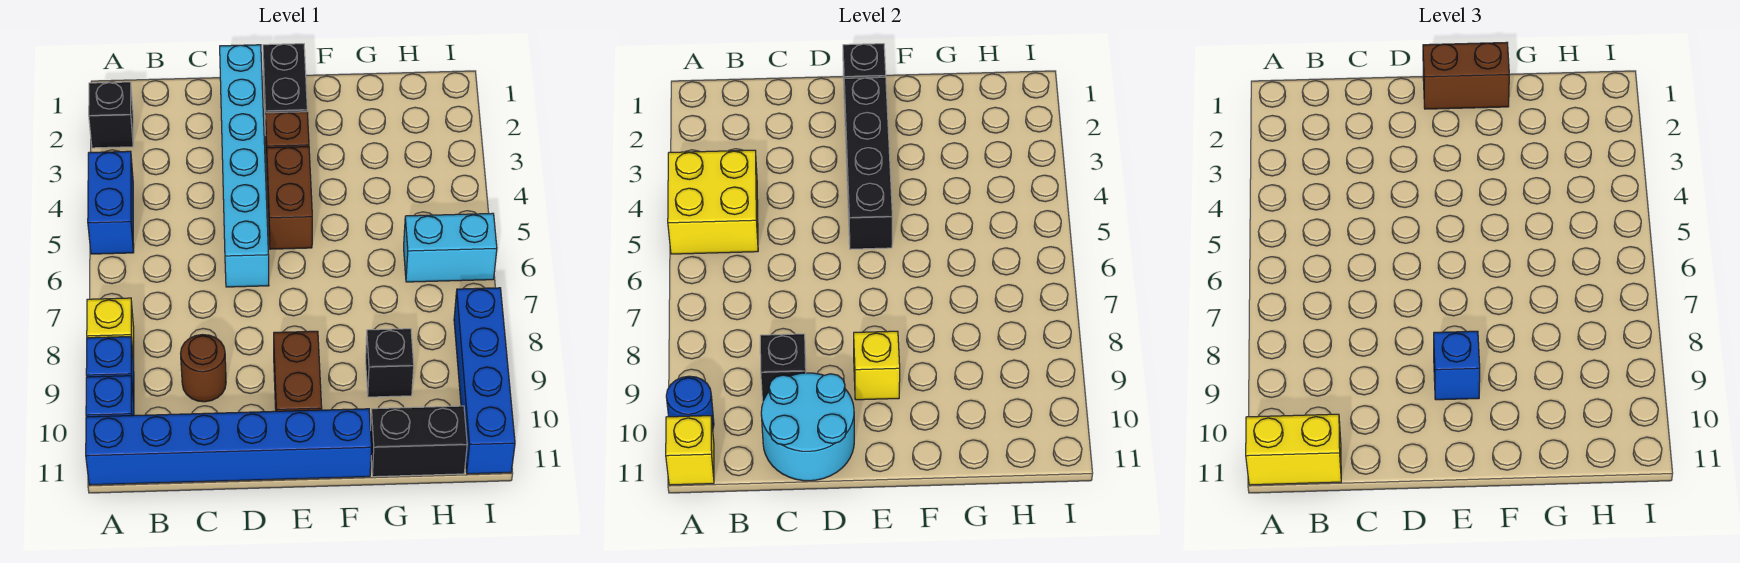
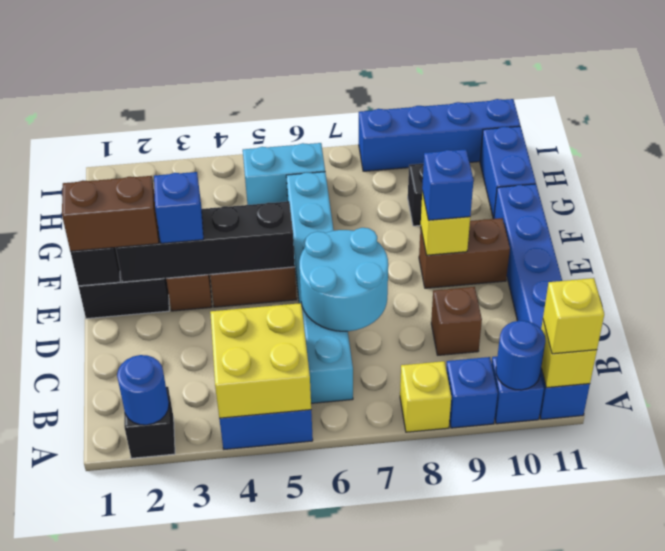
none -> blue round brick A2 level 2
yellow brick A11:B11 level 3 -> yellow brick A11 level 3
brown round brick C9 level 1 -> brown brick C9 level 1
black brick C9 level 2 -> none
cyan round brick C10:D11 level 2 -> cyan round brick C6:D7 level 2
cyan brick D1:D6 level 1 -> cyan brick B6:G6 level 1
brown brick E1:F1 level 3 -> brown brick E1:E2 level 3
none -> blue brick E3 level 3
black brick G11:H11 level 1 -> blue brick G11:H11 level 1
cyan brick H6:I6 level 1 -> cyan brick H5:H6 level 1

